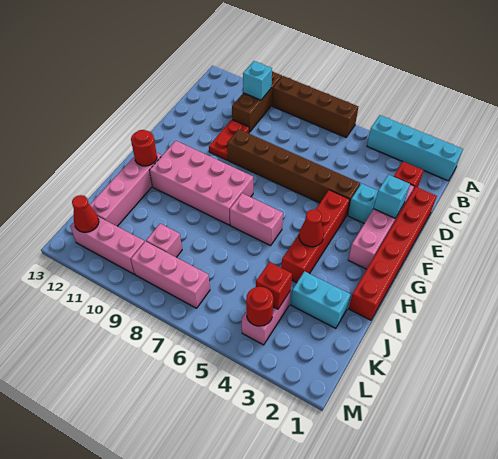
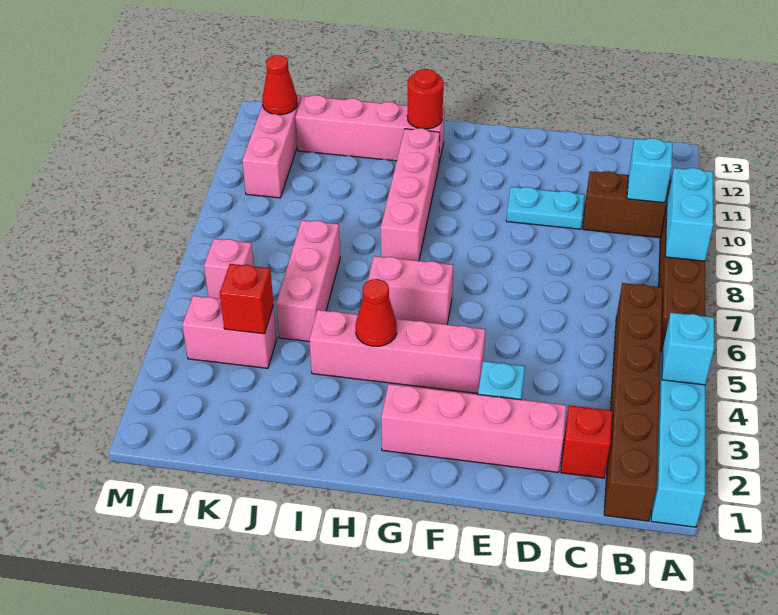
red brick D1:I1 level 1 -> none
red plate D10:E10 level 1 -> cyan plate D10:E10 level 1
cyan brick E2 level 2 -> cyan brick A4 level 2
brown brick E4:E9 level 1 -> brown brick B1:B6 level 1
red brick F4:I4 level 1 -> pink brick F4:I4 level 1
pink brick G8:H11 level 1 -> pink brick H8:H11 level 1
pink brick H6:H7 level 1 -> pink brick G6:H6 level 1
cyan brick J2:J3 level 1 -> cyan brick A8:A9 level 2
pink brick K9 level 1 -> pink brick L6 level 1
red round brick L4 level 2 -> none
pink brick L7:L9 level 1 -> pink brick J5:J7 level 1

